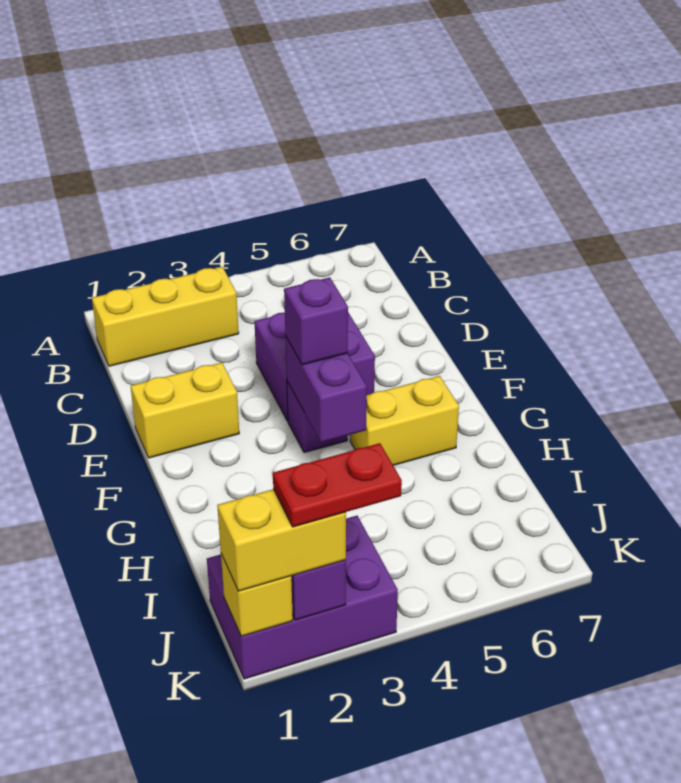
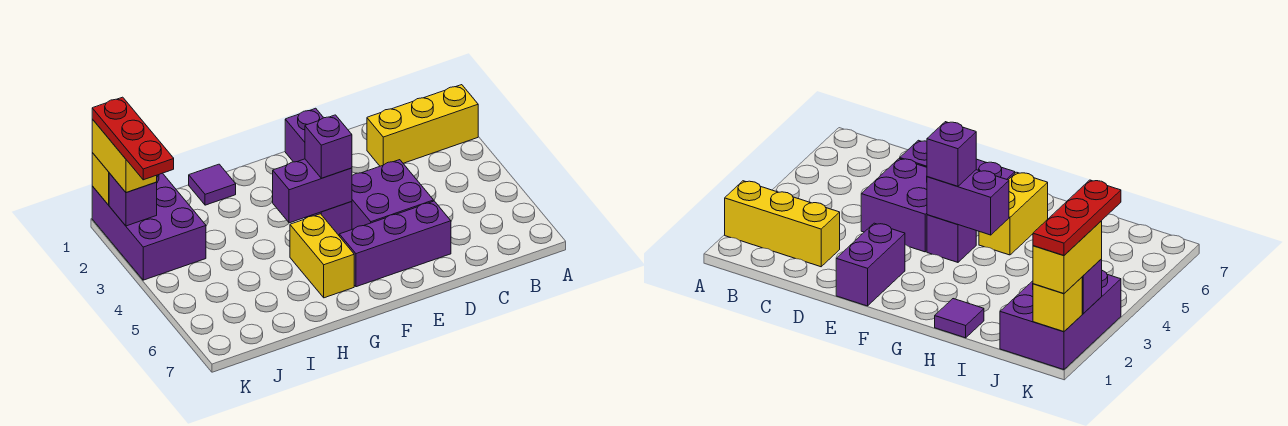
yellow brick B1:B3 level 1 -> yellow brick A2:C2 level 1
none -> purple brick D6:F6 level 1
yellow brick E1:E2 level 1 -> purple brick E1:E2 level 1
none -> purple tile H1 level 1
red plate K2:K3 level 4 -> red plate K1:K3 level 4

